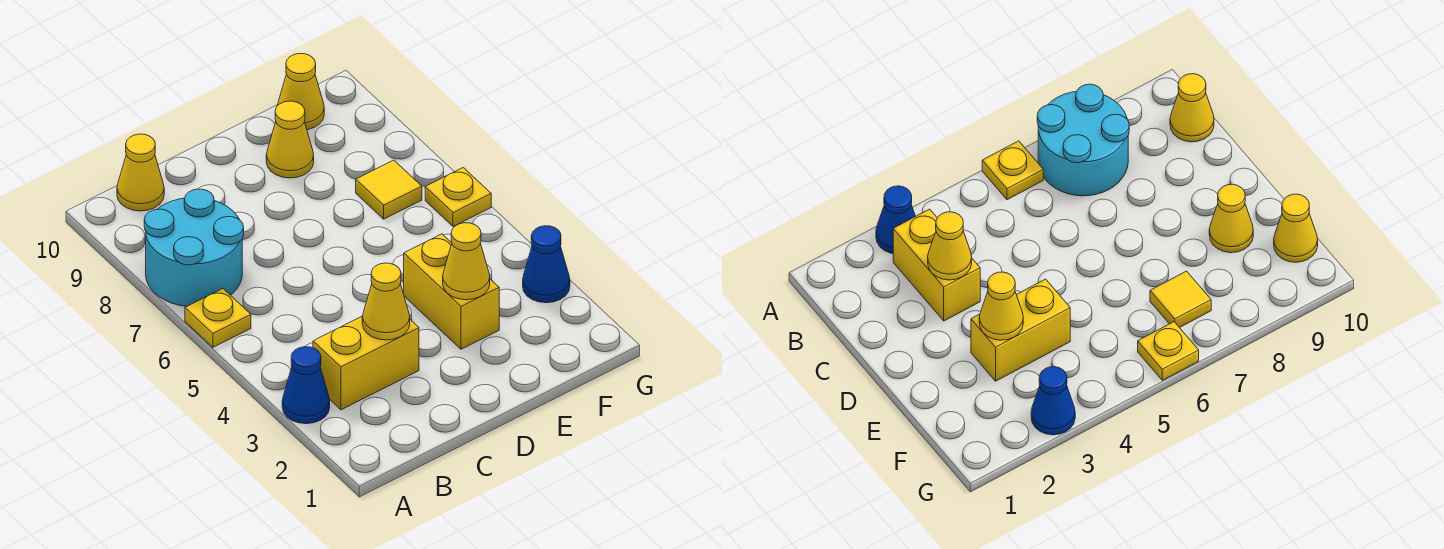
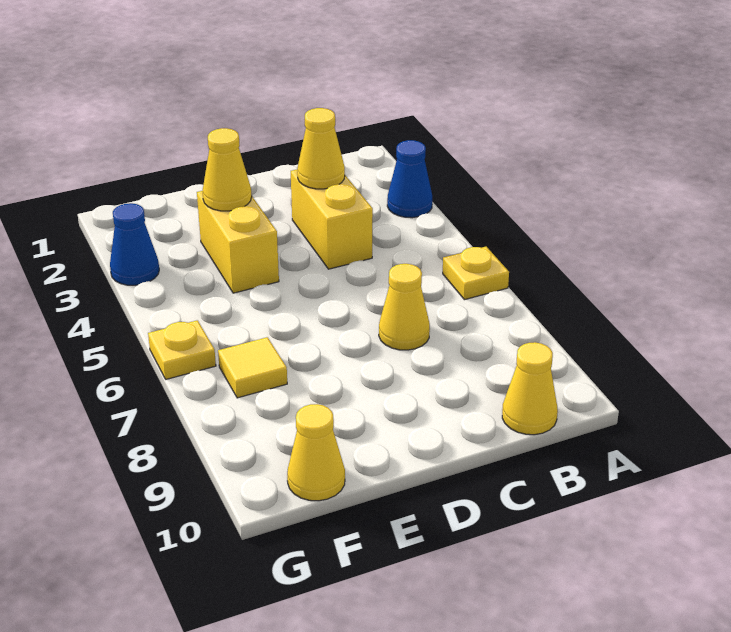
cyan round brick A7:B8 level 1 -> none
yellow brick B3:C3 level 1 -> yellow brick C3:C4 level 1
yellow cone E9 level 1 -> yellow cone C7 level 1

